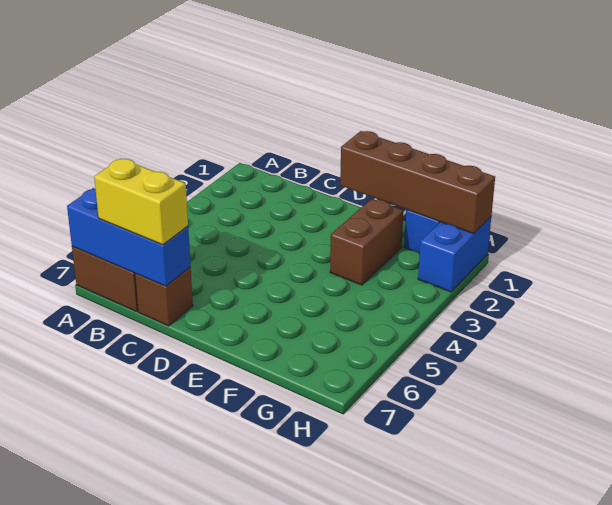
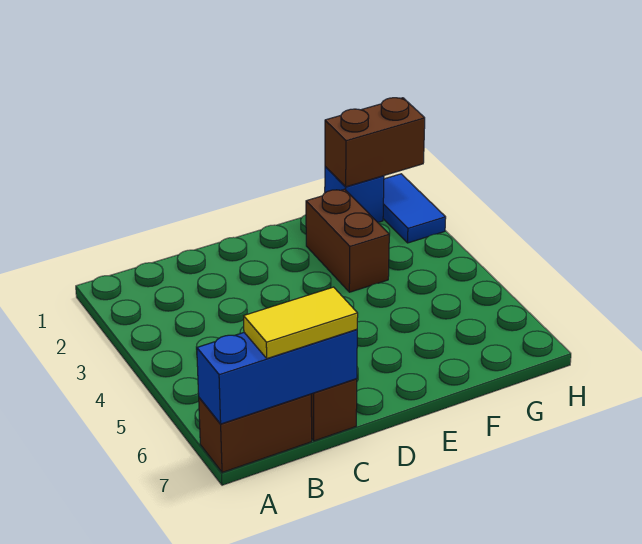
yellow brick B7:C7 level 3 -> yellow tile B7:C7 level 3
brown brick E1:H1 level 2 -> brown brick G1:H1 level 2
blue brick H1:H2 level 1 -> blue tile H1:H2 level 1

